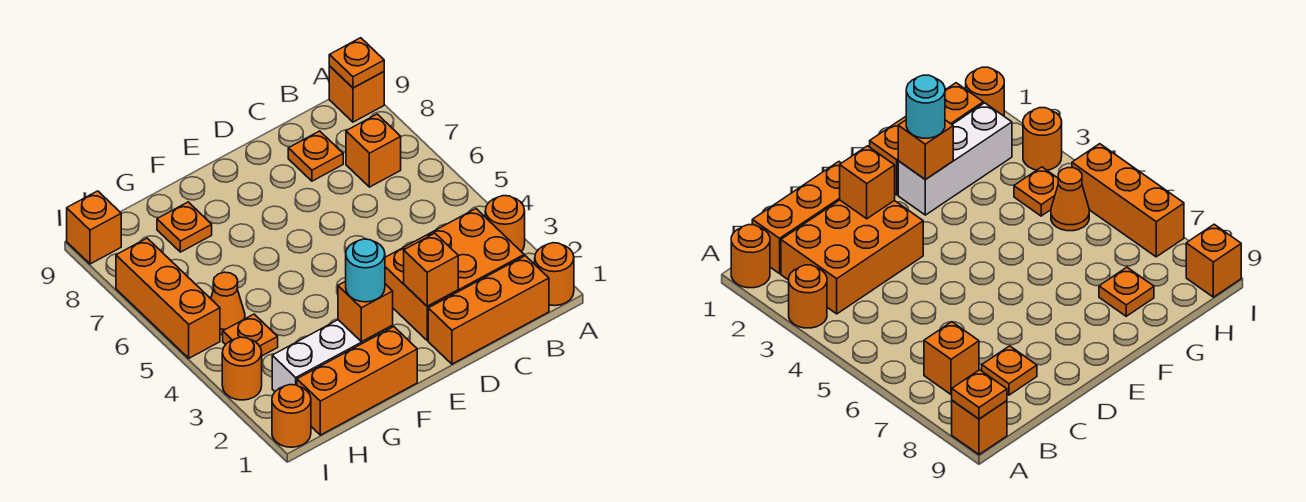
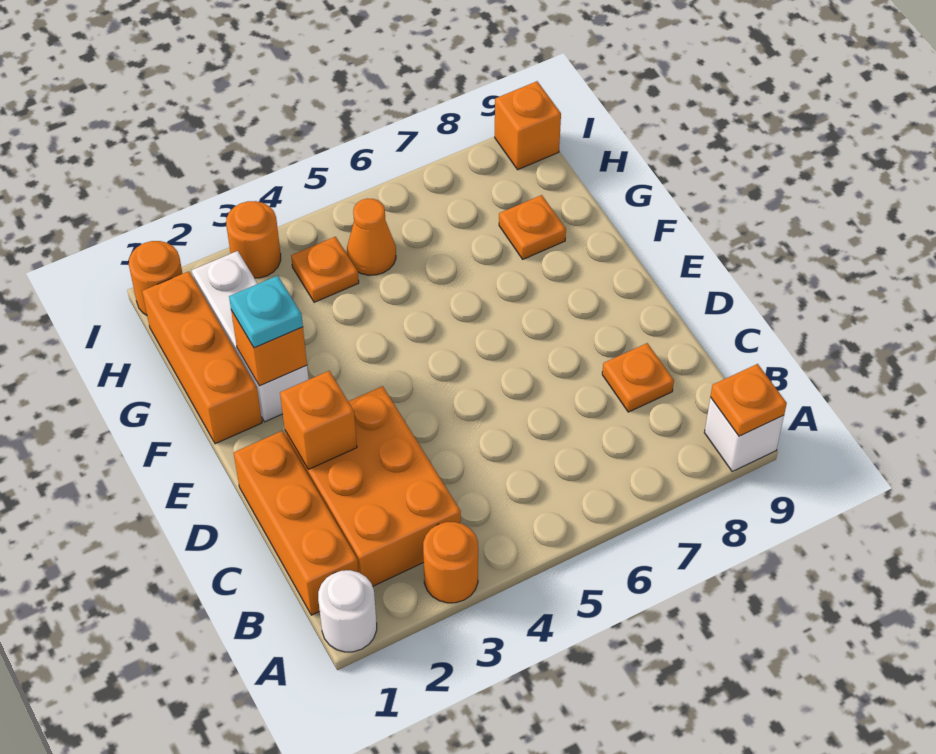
orange round brick A1 level 1 -> white round brick A1 level 1
orange brick A9 level 1 -> white brick A9 level 1
orange brick B7 level 1 -> none
cyan round brick F2 level 3 -> cyan plate F2 level 3
orange brick I5:I7 level 1 -> none

